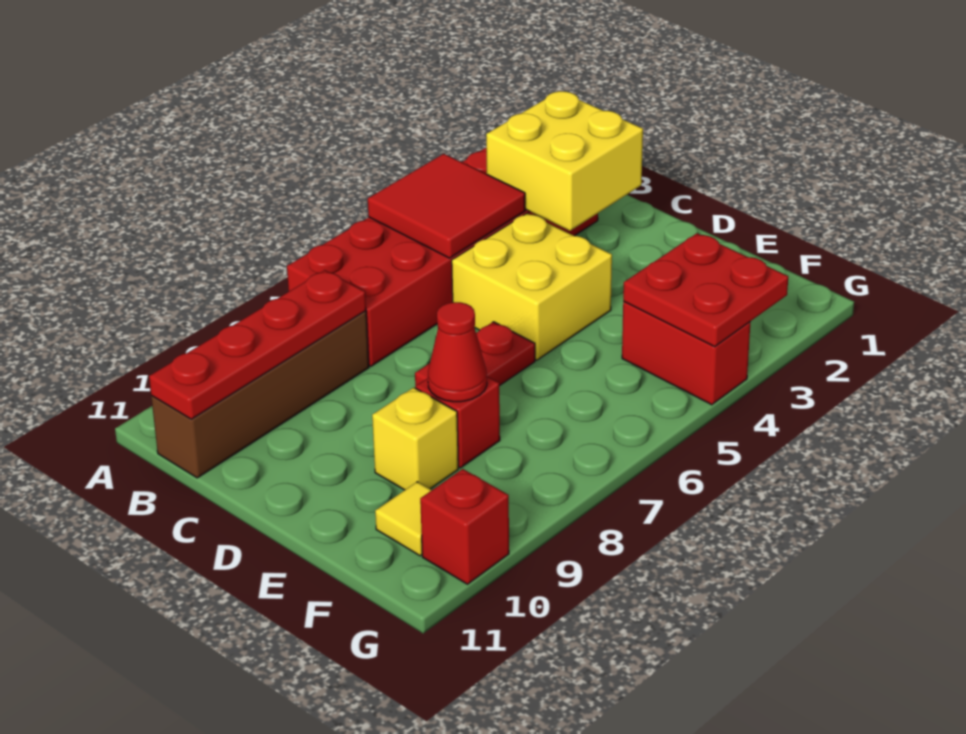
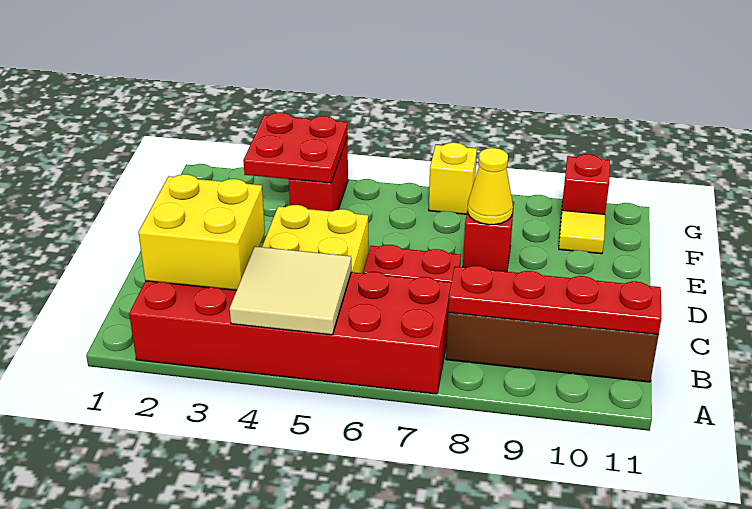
red tile A4:B5 level 2 -> tan tile A4:B5 level 2
red cone E8 level 2 -> yellow cone E8 level 2
yellow brick E9 level 1 -> yellow brick G7 level 1

